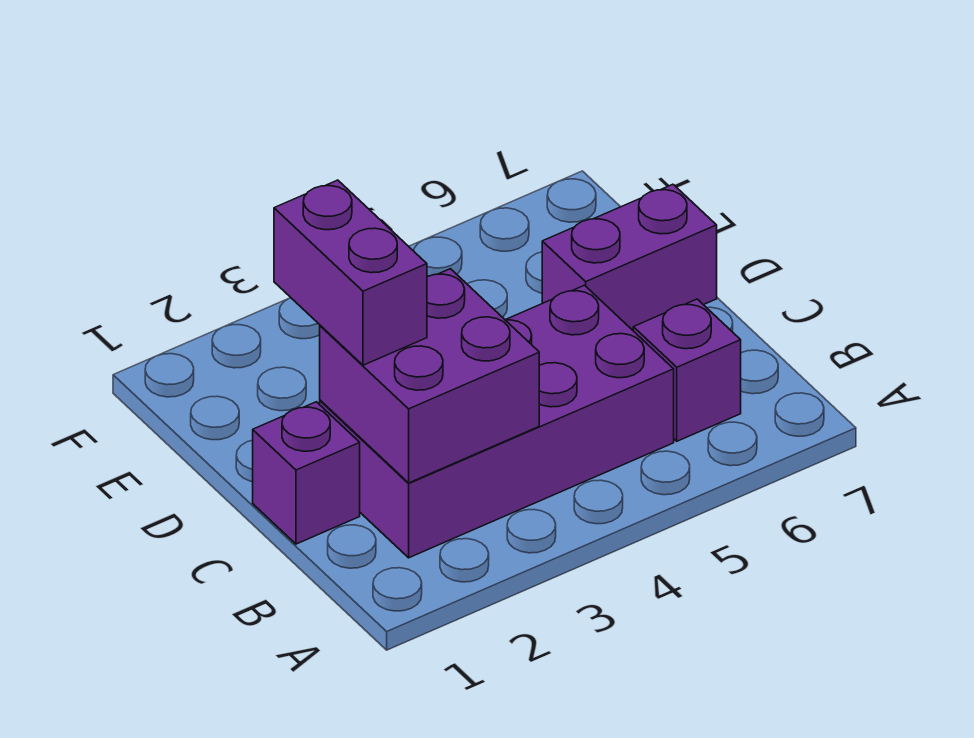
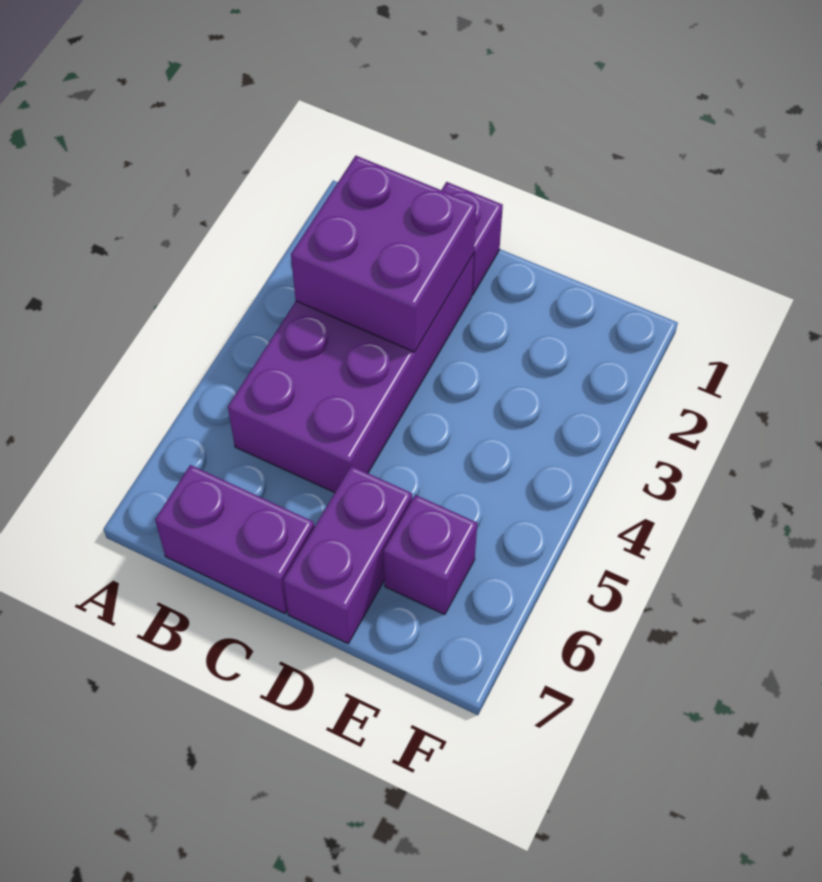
purple brick B6 level 1 -> purple brick E6 level 1
purple brick C2:D2 level 3 -> purple brick B7:C7 level 1

